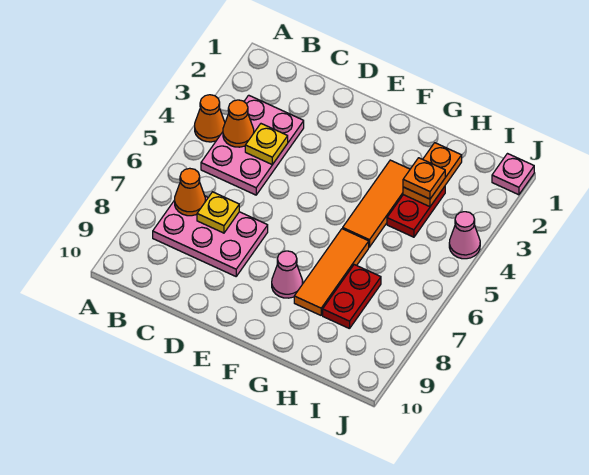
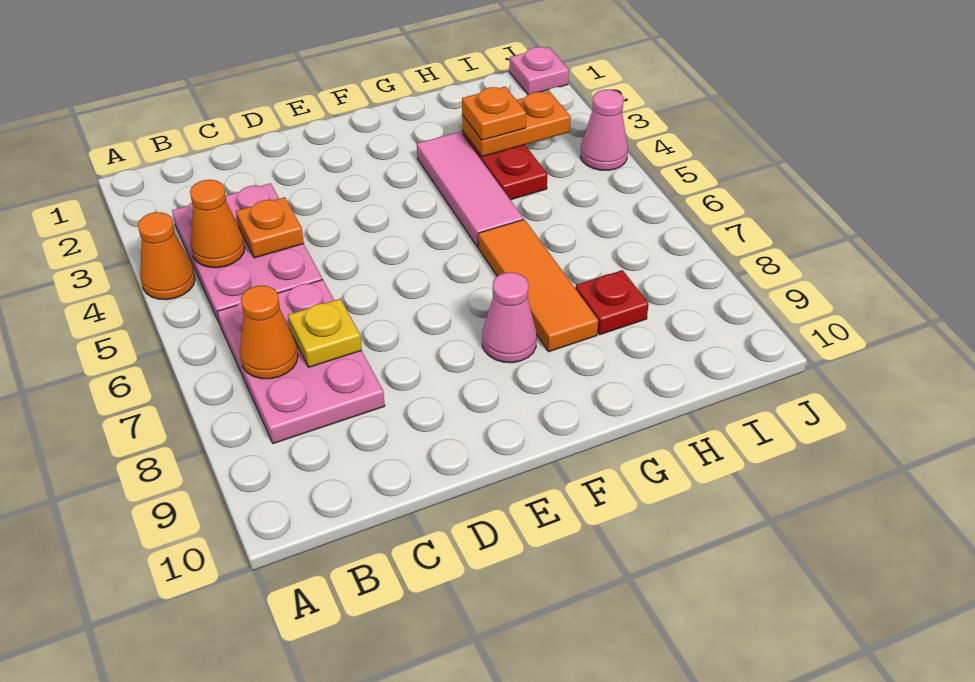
pink plate B7:D8 level 1 -> pink plate B6:C8 level 1
yellow plate C4 level 2 -> orange plate C4 level 2
orange tile G3:G5 level 1 -> pink tile G3:G5 level 1
orange plate H2:H3 level 2 -> orange plate H3:I3 level 2
red plate H7:H8 level 1 -> red plate H8 level 1

